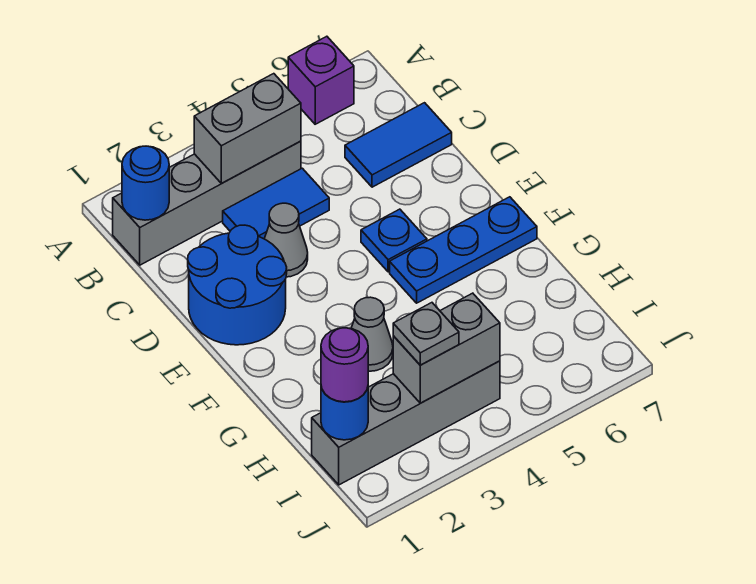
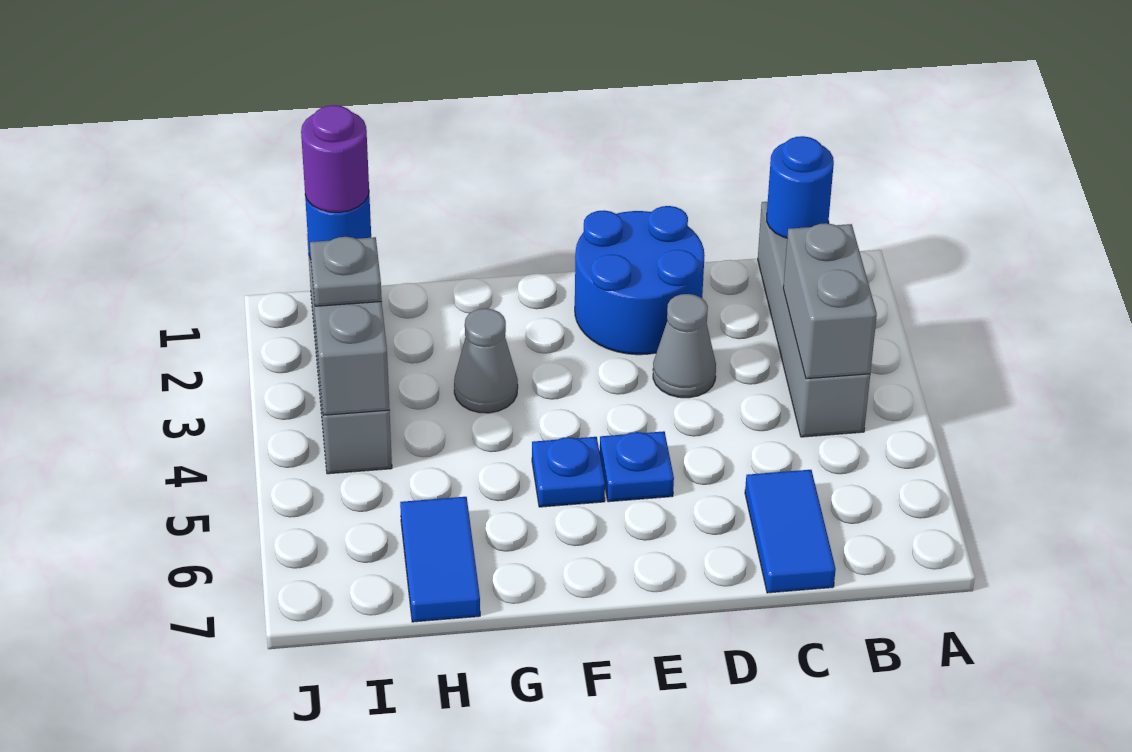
purple brick A6 level 1 -> none
blue tile C3:C4 level 1 -> blue tile H6:H7 level 1
blue plate F5:F7 level 1 -> blue plate F5 level 1

